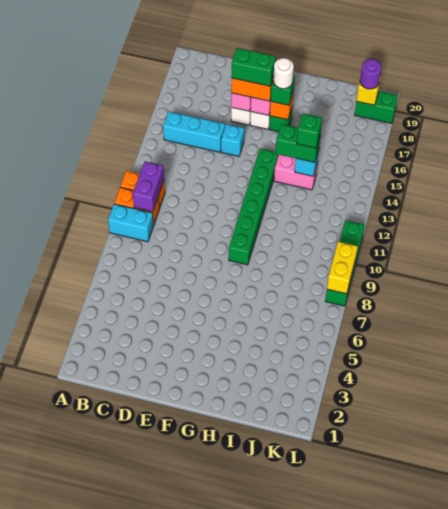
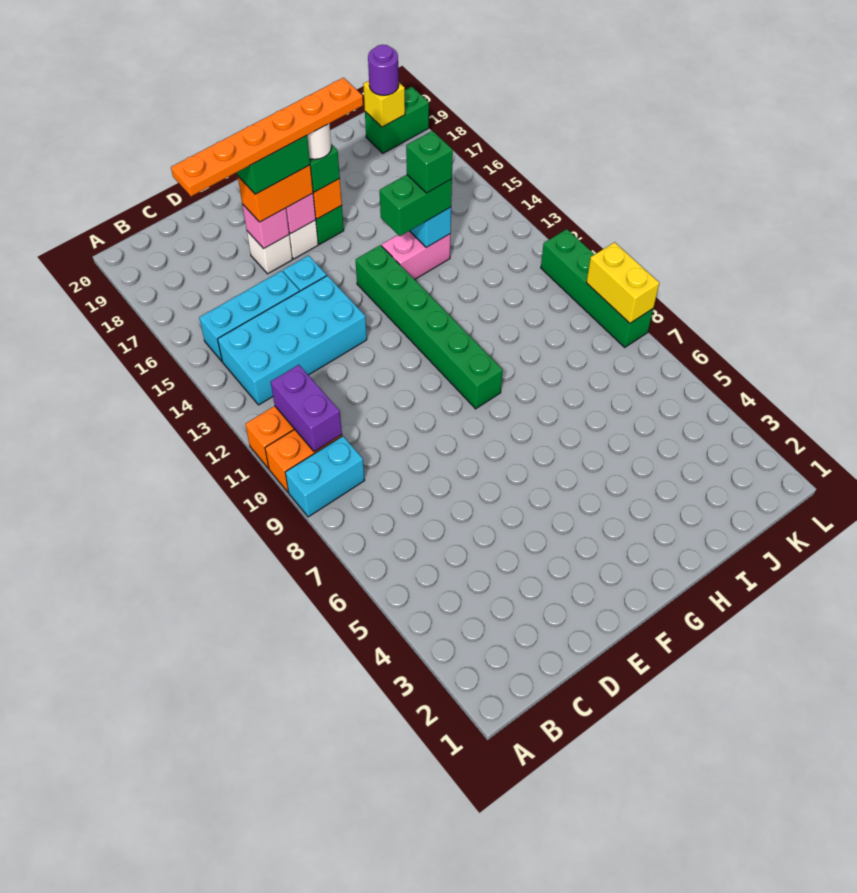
none -> cyan brick B13:E14 level 1
none -> orange plate C17:H17 level 5

